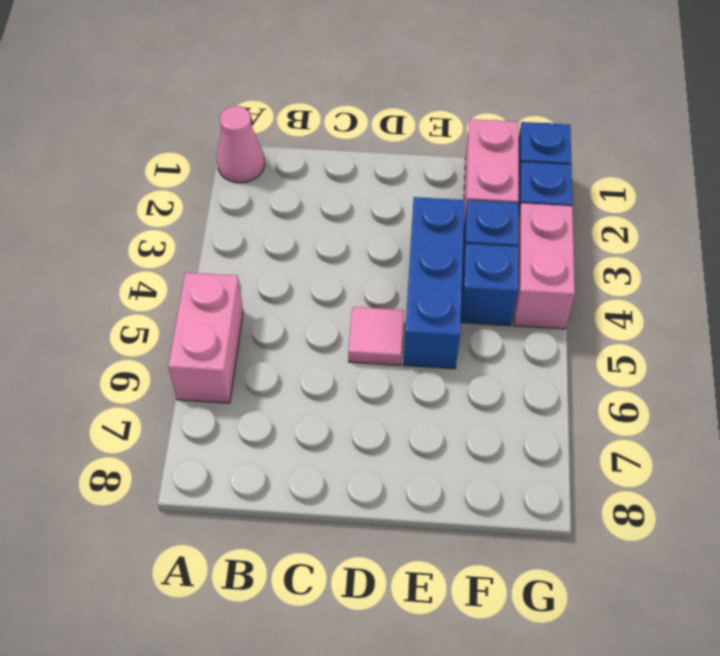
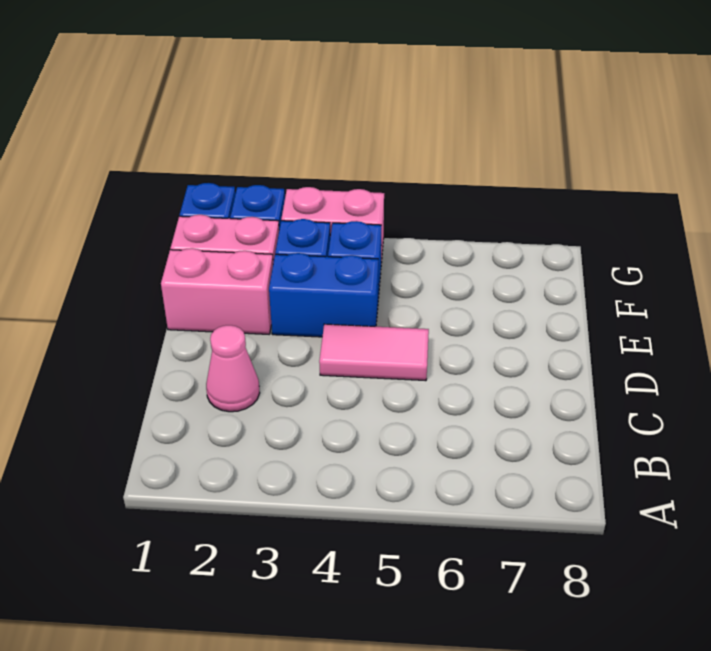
pink cone A1 level 1 -> pink cone C2 level 1
pink brick A5:A6 level 1 -> pink brick E1:E2 level 1
pink tile D5 level 1 -> pink tile D4:D5 level 1
blue brick E3:E5 level 1 -> blue brick E3:E4 level 1

